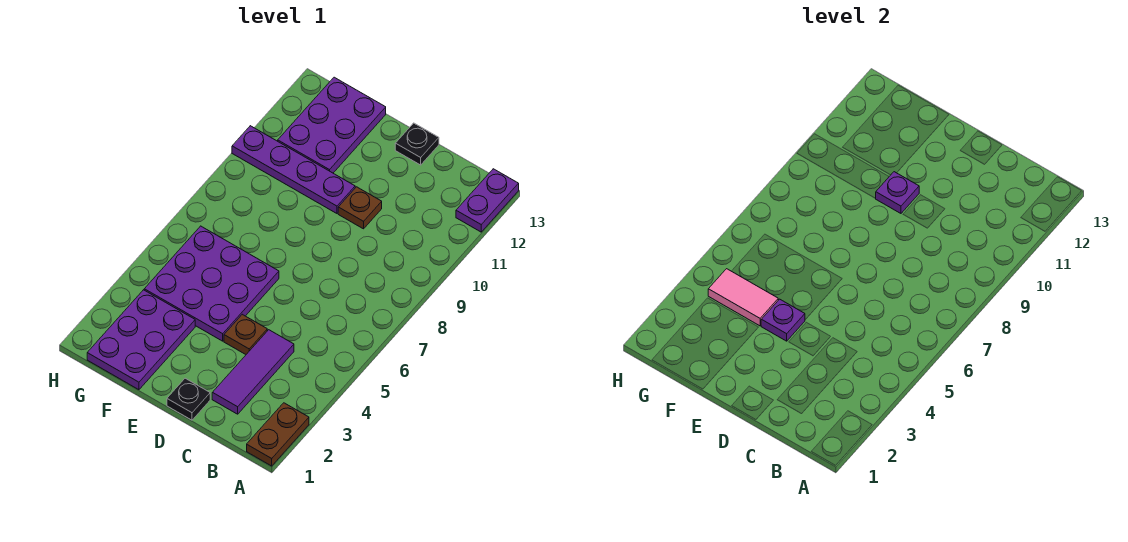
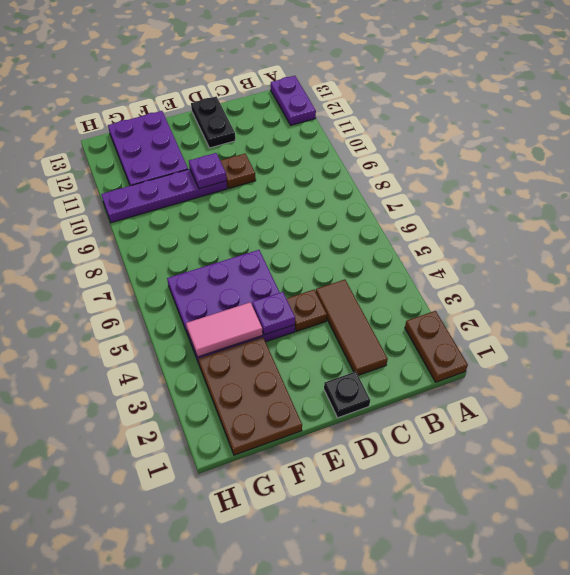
purple tile C2:C4 level 1 -> brown tile C2:C4 level 1
black plate D13 level 1 -> black plate D12:D13 level 1
purple plate F1:G3 level 1 -> brown plate F1:G3 level 1

